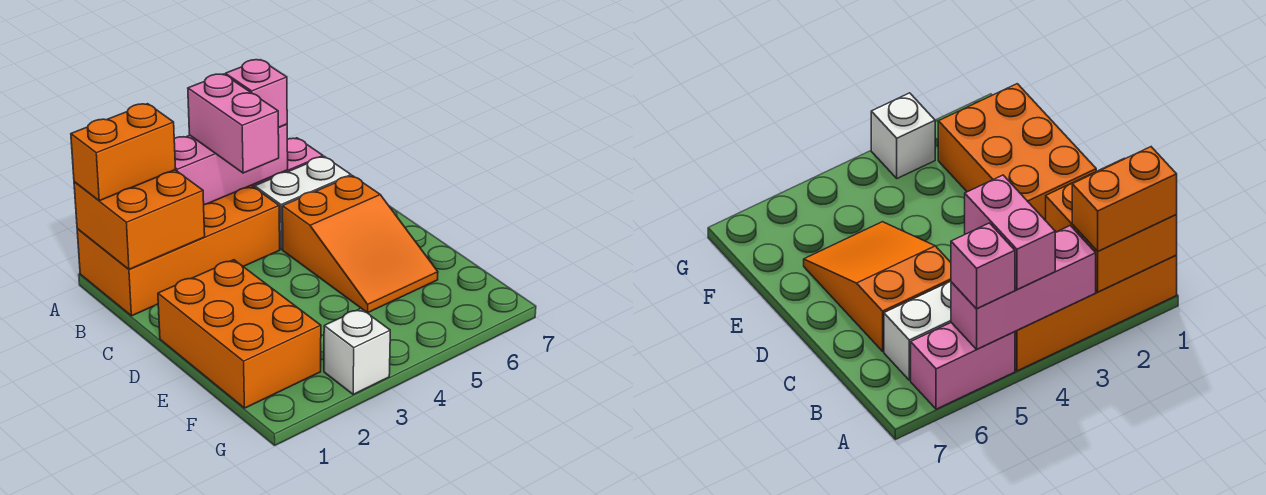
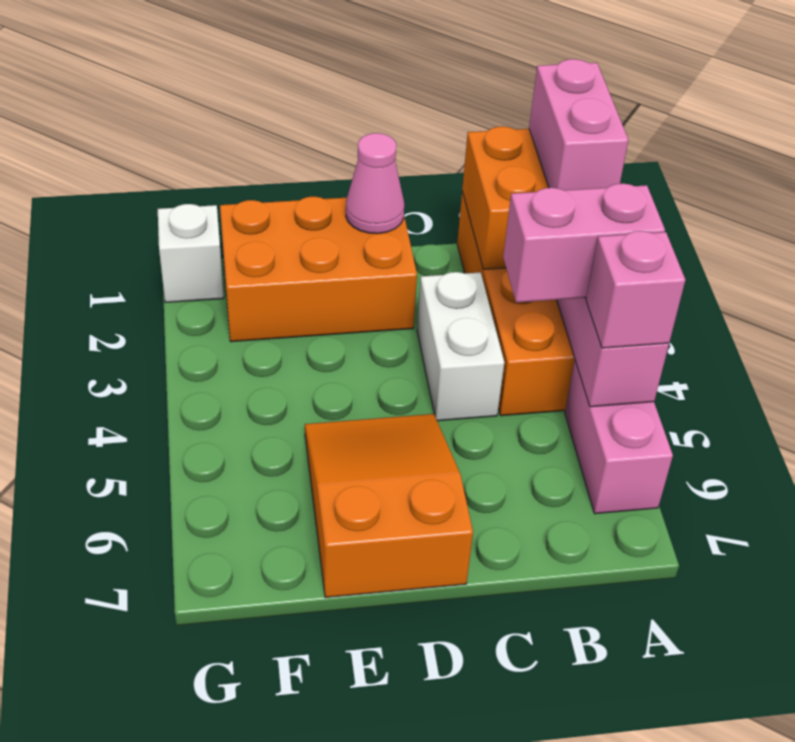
orange brick A1:A2 level 3 -> pink brick A1:A2 level 3
white brick B5:B6 level 1 -> white brick C3:C4 level 1
orange slope C5:E6 level 1 top C -> orange slope D5:E7 level 1 top 7
none -> pink cone D1 level 2
white brick G3 level 1 -> white brick G1 level 1

